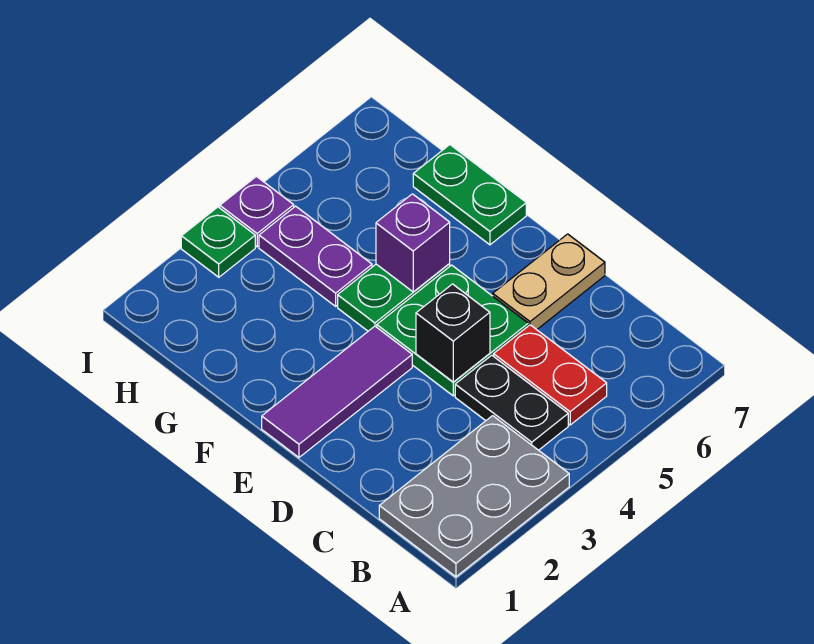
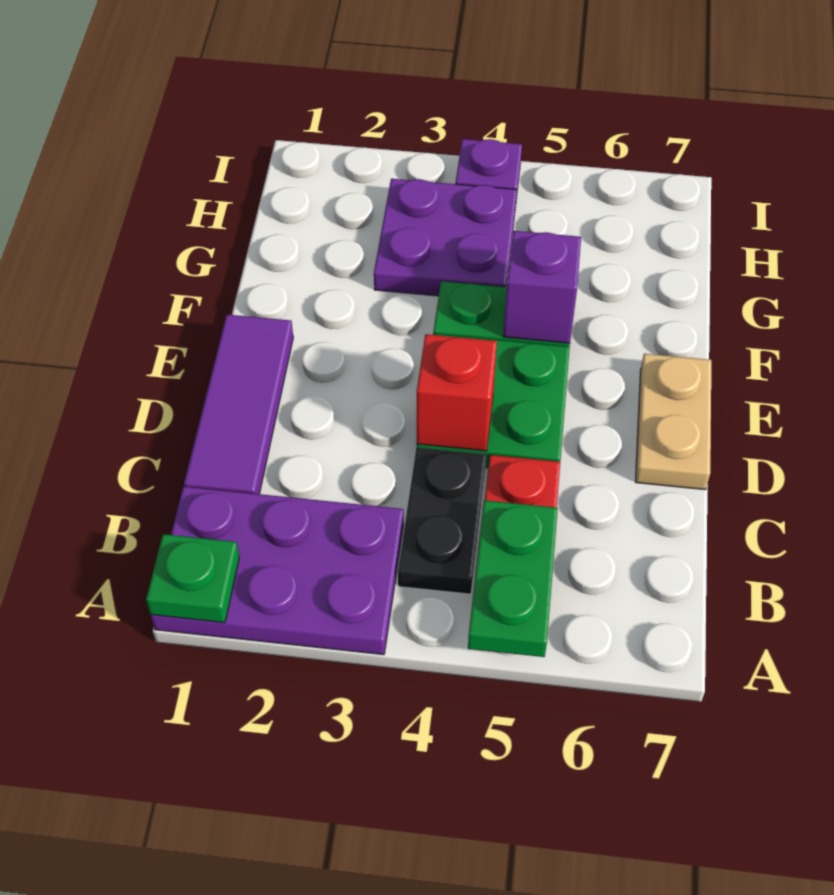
grey plate A1:B3 level 1 -> purple plate A1:B3 level 1
black brick D4 level 2 -> red brick D4 level 2
tan plate D6:D7 level 1 -> tan plate D7:E7 level 1
purple tile E1:E3 level 1 -> purple tile C1:E1 level 1
green plate F7:G7 level 1 -> green plate A5:B5 level 2
purple plate G4:H4 level 1 -> purple plate G3:H4 level 1
green plate I3 level 1 -> green plate A1 level 2

